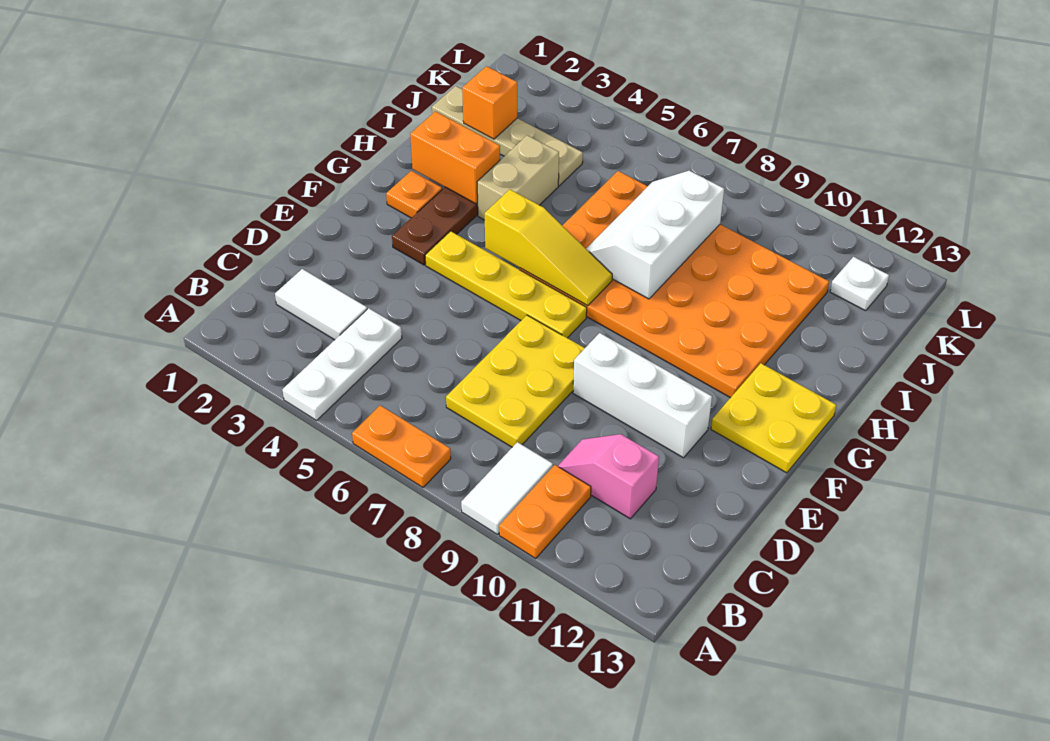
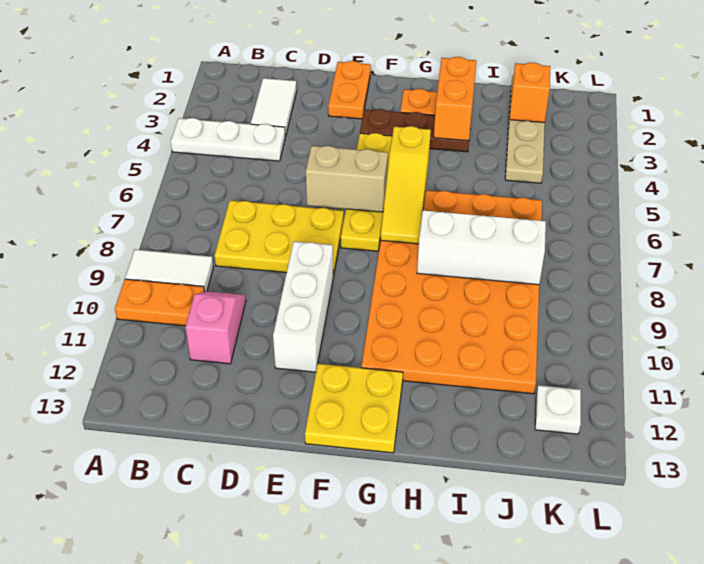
orange plate A6:A7 level 1 -> orange plate E1:E2 level 1
tan brick H4:I4 level 1 -> tan brick E6:F6 level 2

